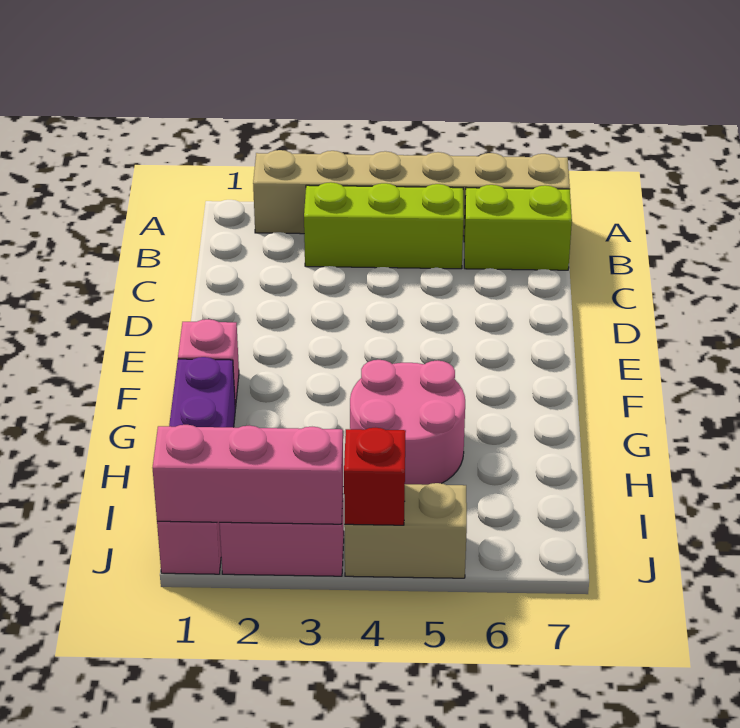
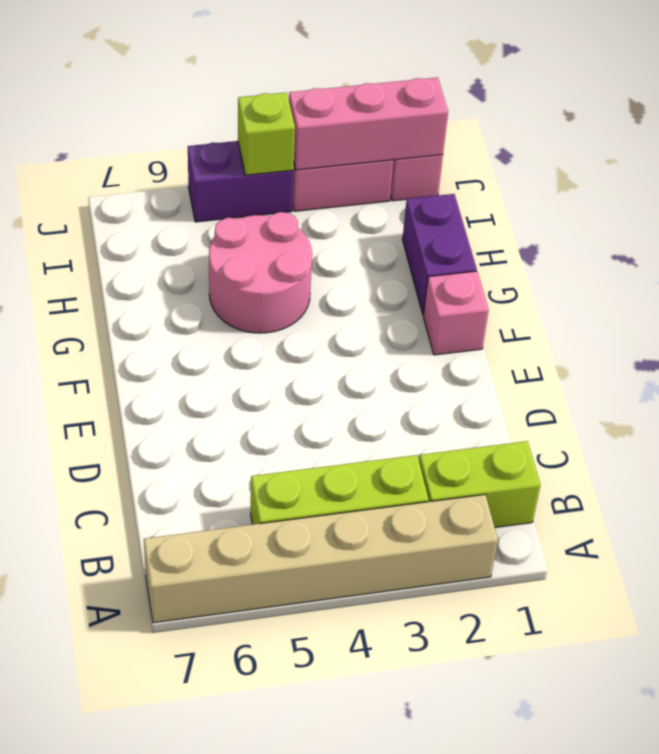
lime brick B6:B7 level 1 -> lime brick B1:B2 level 1
tan brick J4:J5 level 1 -> purple brick J4:J5 level 1
red brick J4 level 2 -> lime brick J4 level 2

